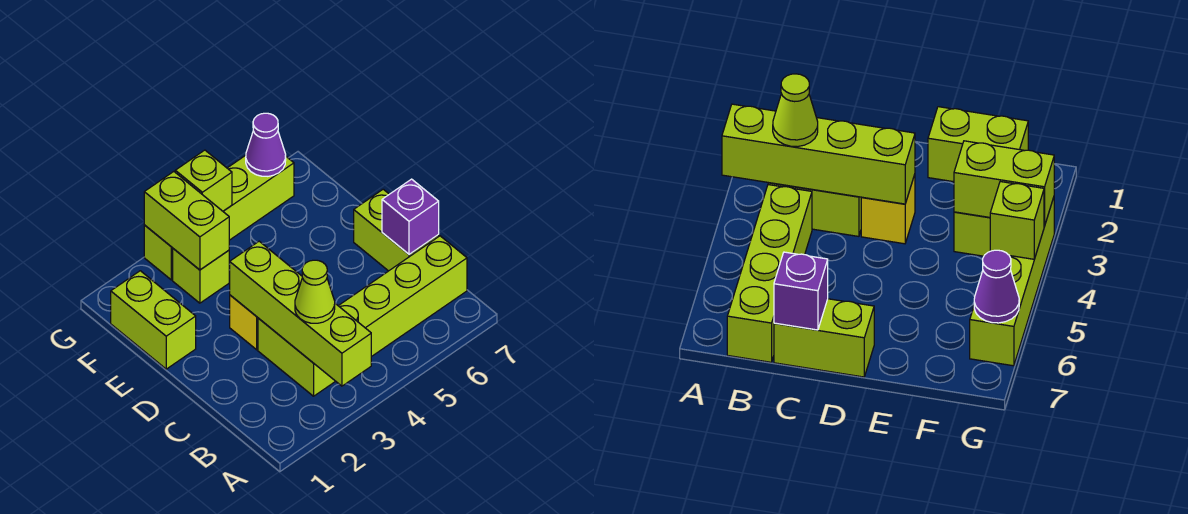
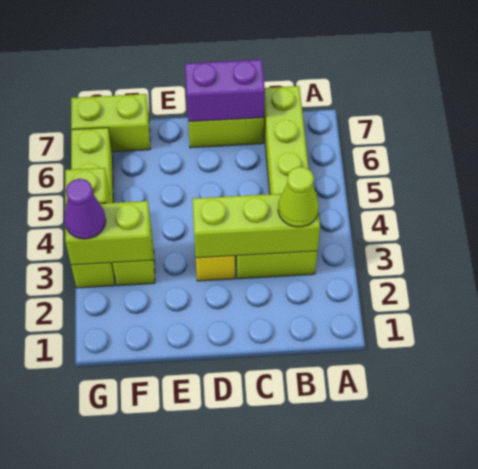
lime brick A3:D3 level 2 -> lime brick B3:D3 level 2
purple brick C7 level 2 -> purple brick C7:D7 level 2
lime brick E1:F1 level 1 -> lime brick F7:G7 level 1
purple cone G6 level 2 -> purple cone G3 level 3

